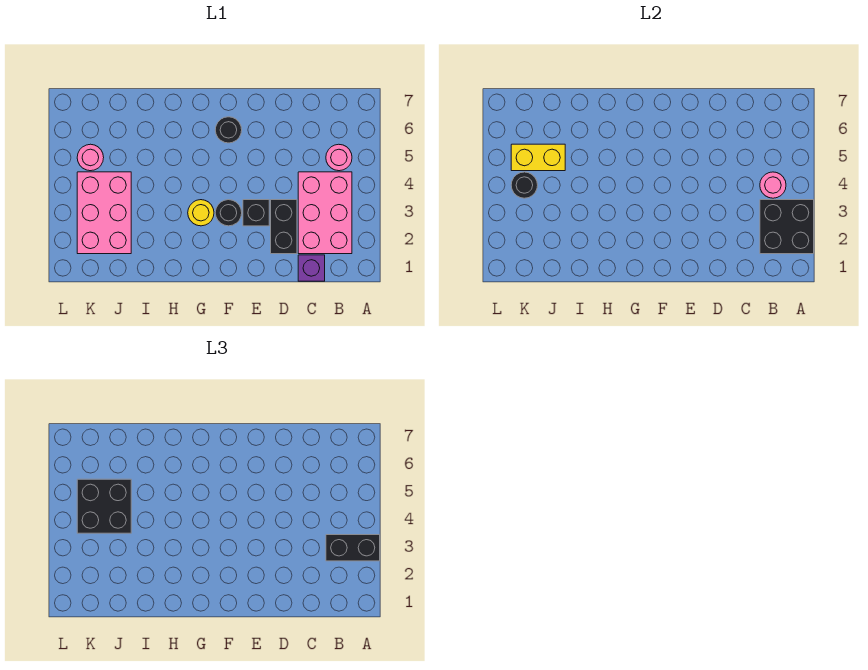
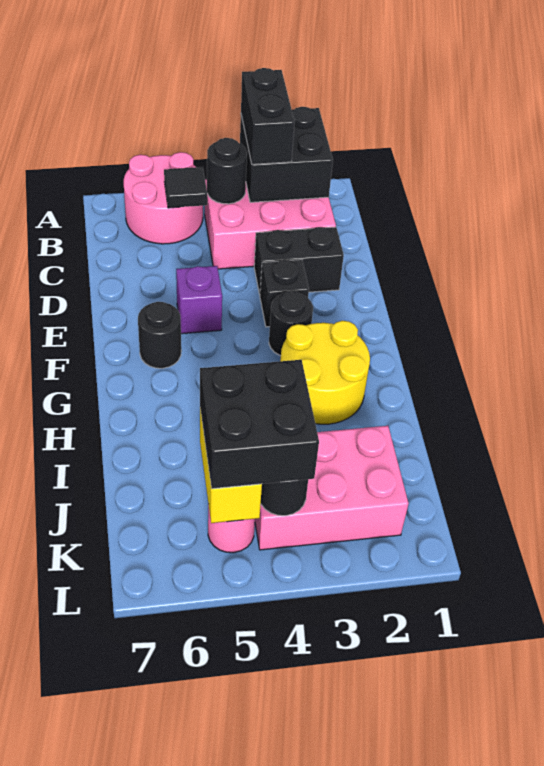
pink round brick B4 level 2 -> black round brick B4 level 2
pink round brick B5 level 1 -> pink round brick A5:B6 level 1
none -> black tile B5 level 2
purple brick C1 level 1 -> purple brick E5 level 1
yellow round brick G3 level 1 -> yellow round brick G2:H3 level 1

